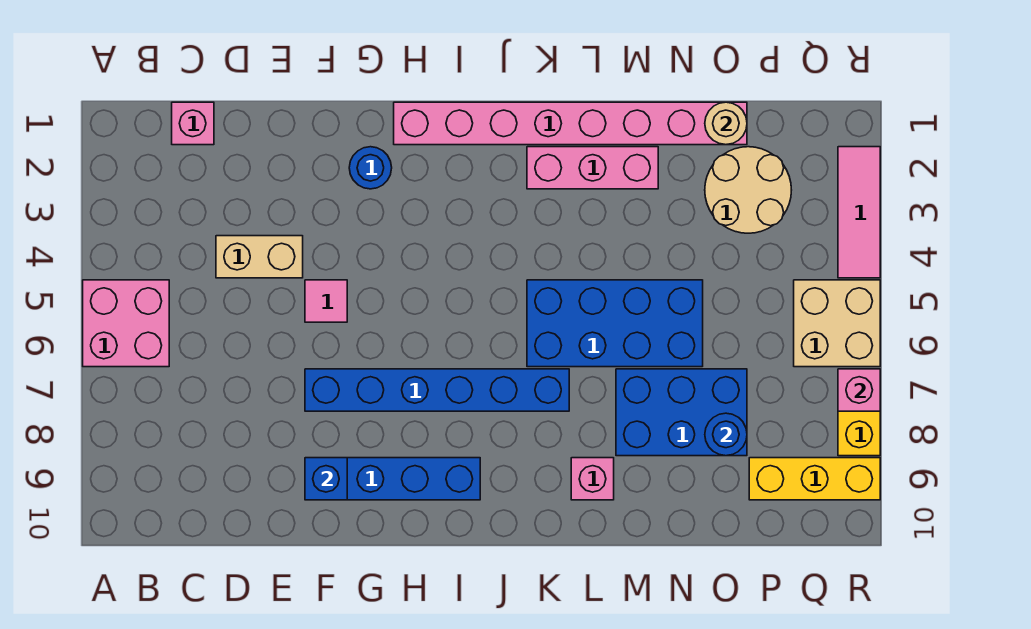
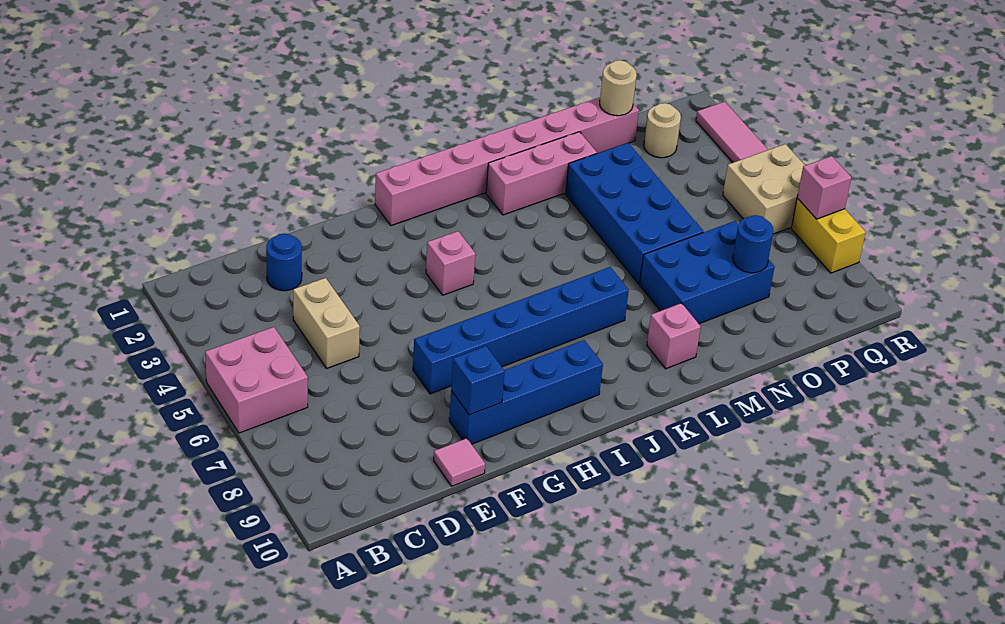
pink brick C1 level 1 -> pink brick H4 level 1
tan brick D4:E4 level 1 -> tan brick D4:D5 level 1
pink tile F5 level 1 -> pink tile E10 level 1
blue round brick G2 level 1 -> blue round brick D2 level 1
blue brick K5:N6 level 1 -> blue brick M3:N6 level 1
tan round brick O2:P3 level 1 -> tan round brick P2 level 1
yellow brick P9:R9 level 1 -> none

